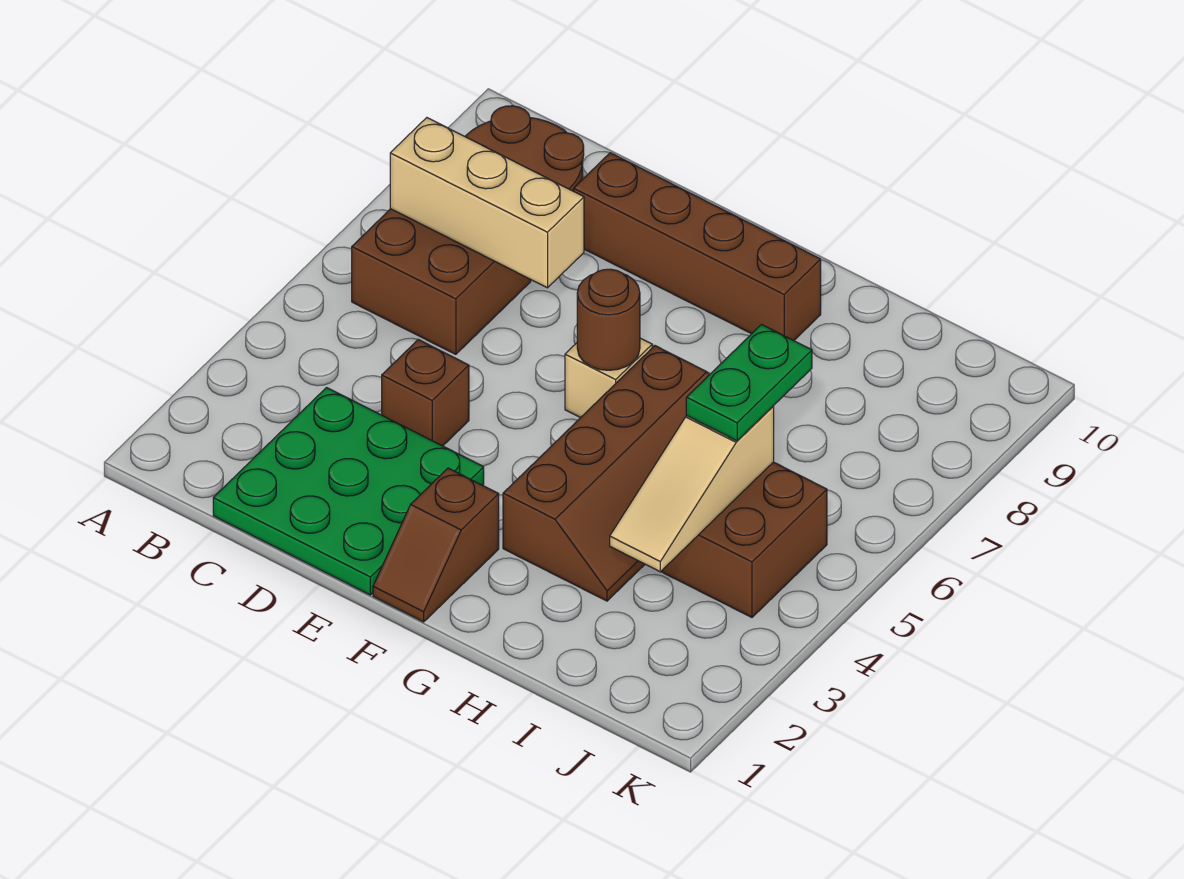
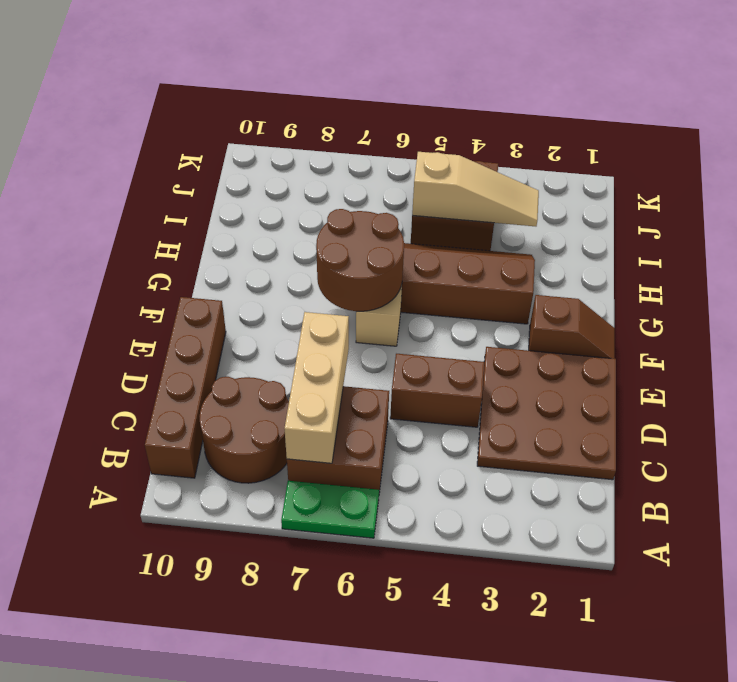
green plate C1:E3 level 1 -> brown plate C1:E3 level 1
brown brick D4 level 1 -> brown brick D4:D5 level 1
brown brick D9:G9 level 1 -> brown brick B10:E10 level 1
brown round brick F6 level 2 -> brown round brick F6:G7 level 2
green plate I5:I6 level 3 -> green plate A6:A7 level 1

